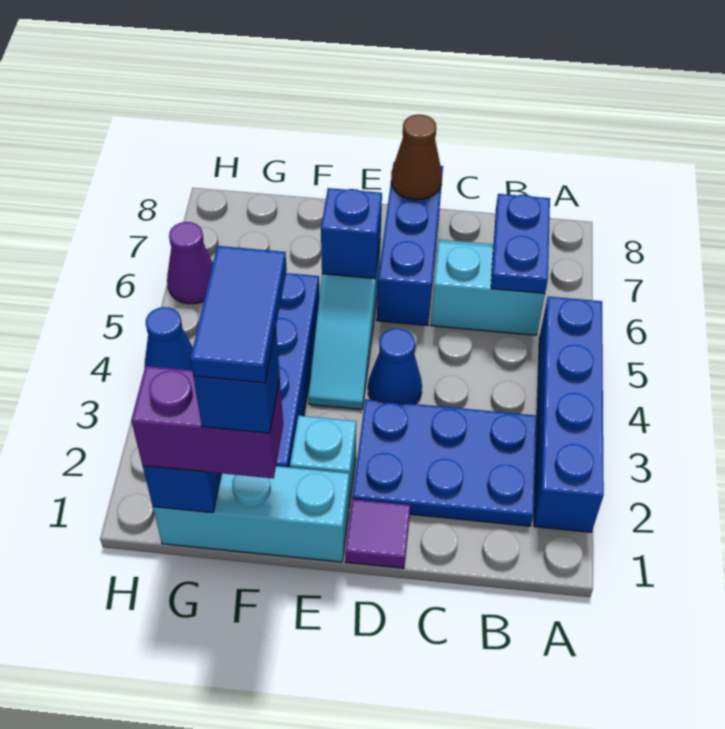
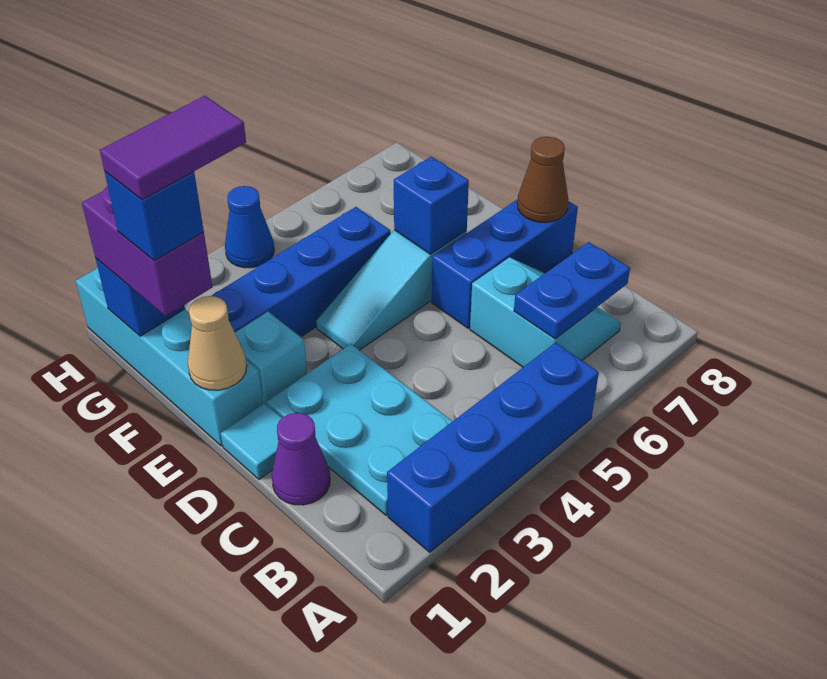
blue plate B2:D3 level 1 -> cyan plate B2:D3 level 1
purple tile D1 level 1 -> cyan tile D1 level 1
blue cone D4 level 1 -> none
cyan brick E1:G1 level 1 -> cyan brick E1:H1 level 1
none -> tan cone E1 level 2
blue tile F1:F2 level 5 -> purple tile F1:F2 level 5
purple cone H6 level 1 -> purple cone C1 level 1

